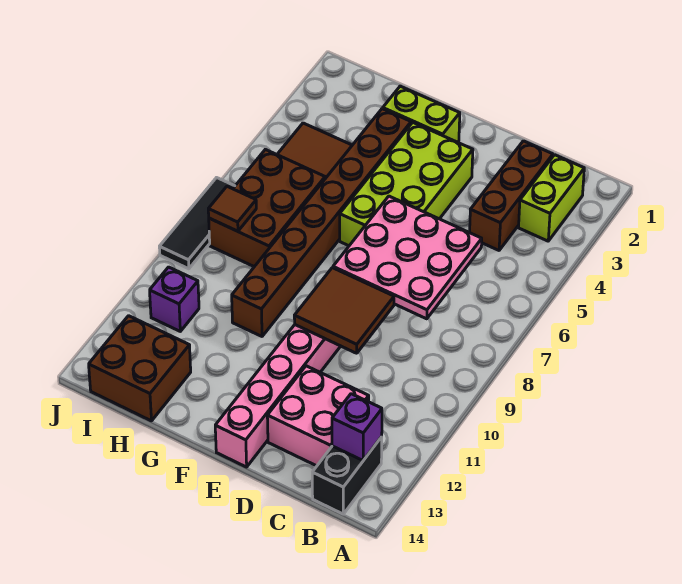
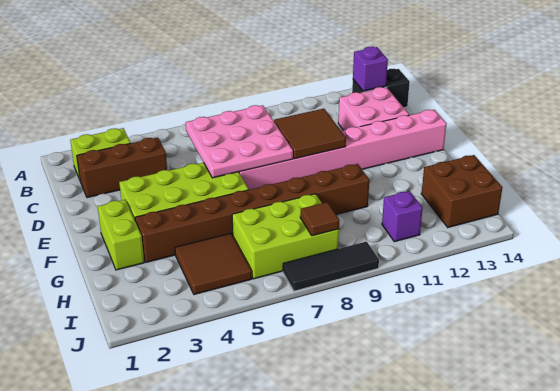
brown brick H6:I8 level 1 -> lime brick H6:I8 level 1

